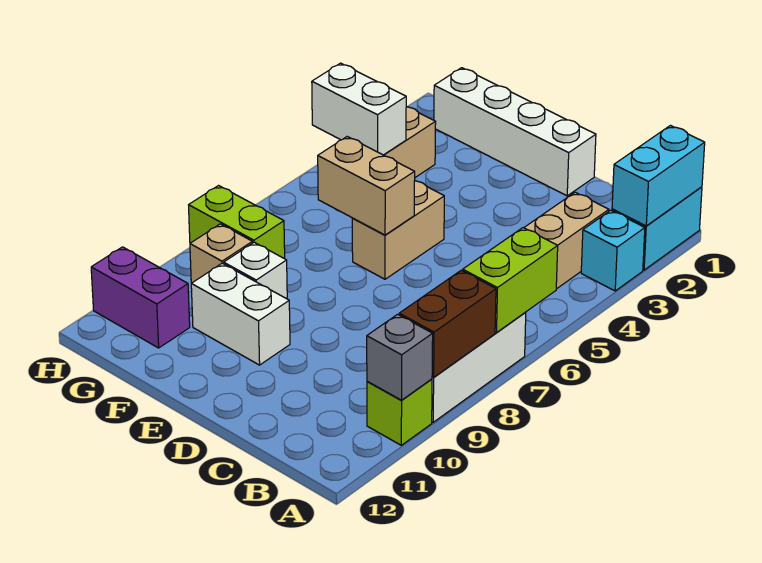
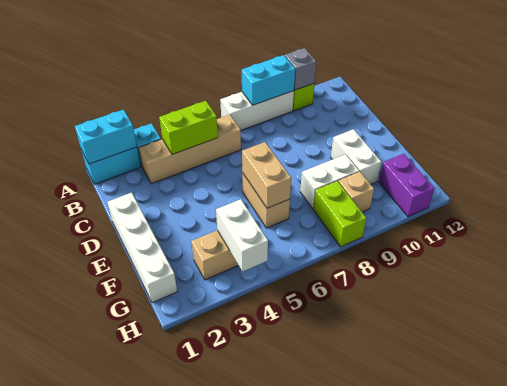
lime brick A6:A7 level 2 -> lime brick B4:B5 level 2
brown brick A8:A9 level 2 -> cyan brick A8:A9 level 2
tan brick E5:E6 level 1 -> tan brick E6:F6 level 1
white brick F9 level 1 -> white brick F8:F9 level 1

